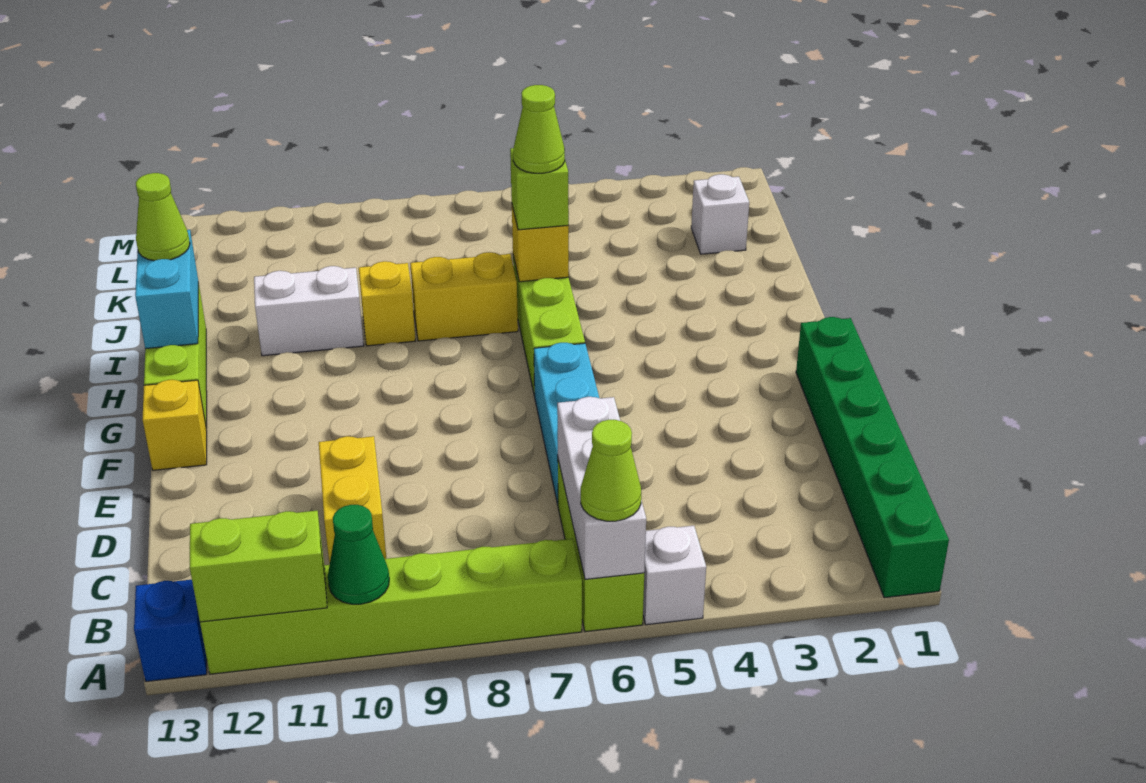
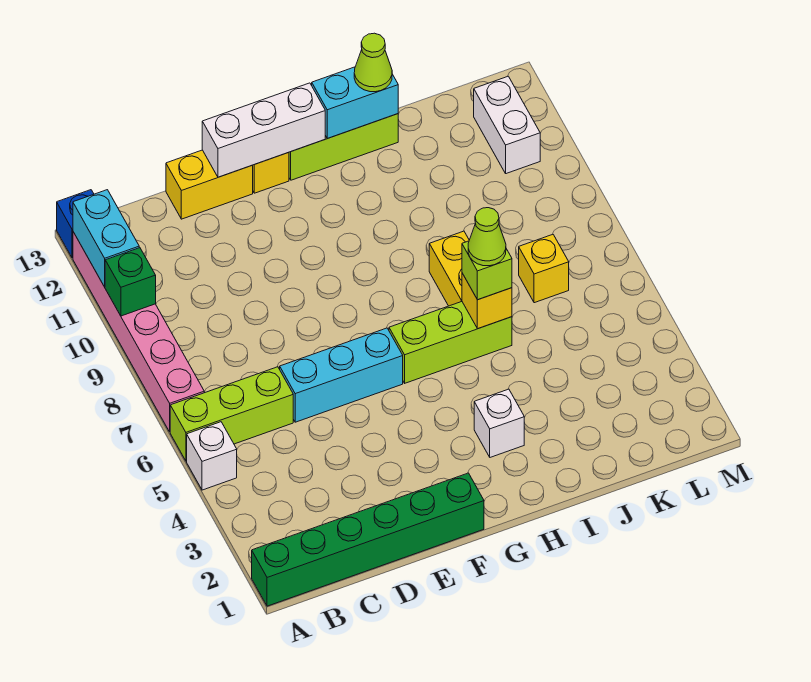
white brick A6:C6 level 2 -> white brick E13:G13 level 2
lime cone A6 level 3 -> none
lime brick A7:A12 level 1 -> pink brick A7:A12 level 1
green cone A10 level 2 -> green brick A10 level 2
lime brick A11:A12 level 2 -> cyan brick A11:A12 level 2
yellow brick C10:D10 level 1 -> yellow brick D13:E13 level 1
yellow brick I9 level 1 -> yellow brick K7 level 1
white brick I10:I11 level 1 -> white brick L11:L12 level 1
white brick K2 level 1 -> white brick H3 level 1

